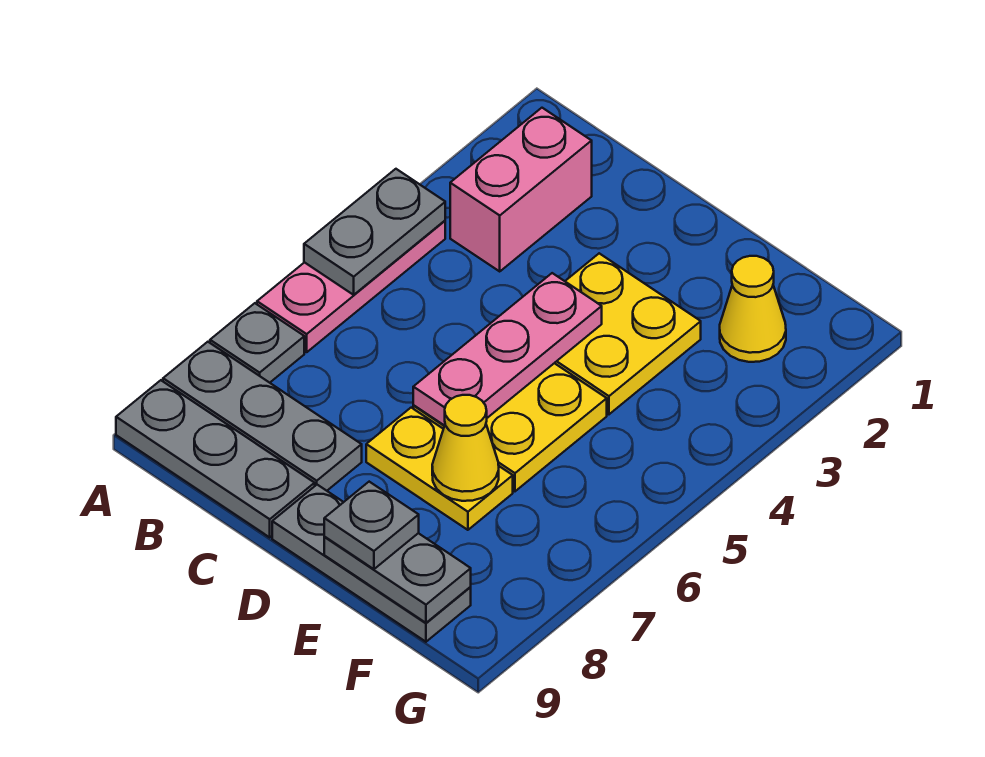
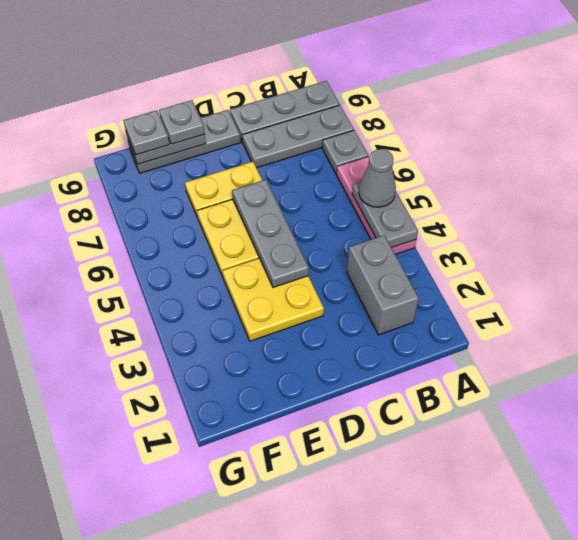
none -> grey cone A5 level 3
pink brick B2:B3 level 1 -> grey brick B2:B3 level 1
pink plate D4:D6 level 2 -> grey plate D4:D6 level 2
yellow cone E7 level 2 -> none
yellow cone F2 level 1 -> none
none -> grey plate F9 level 3

